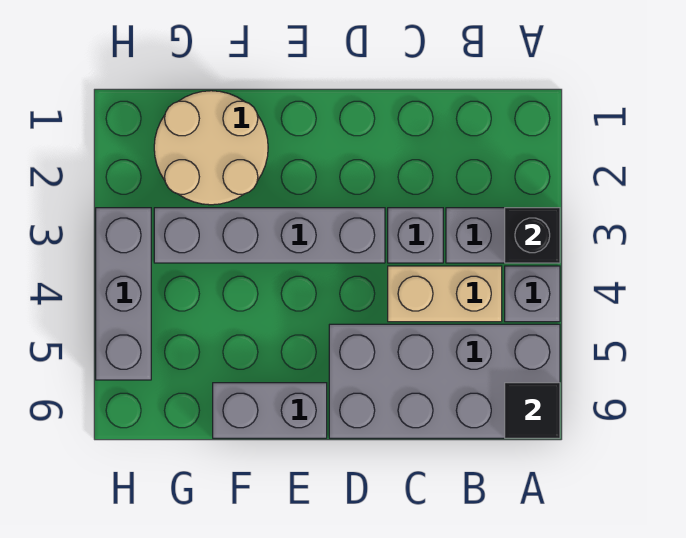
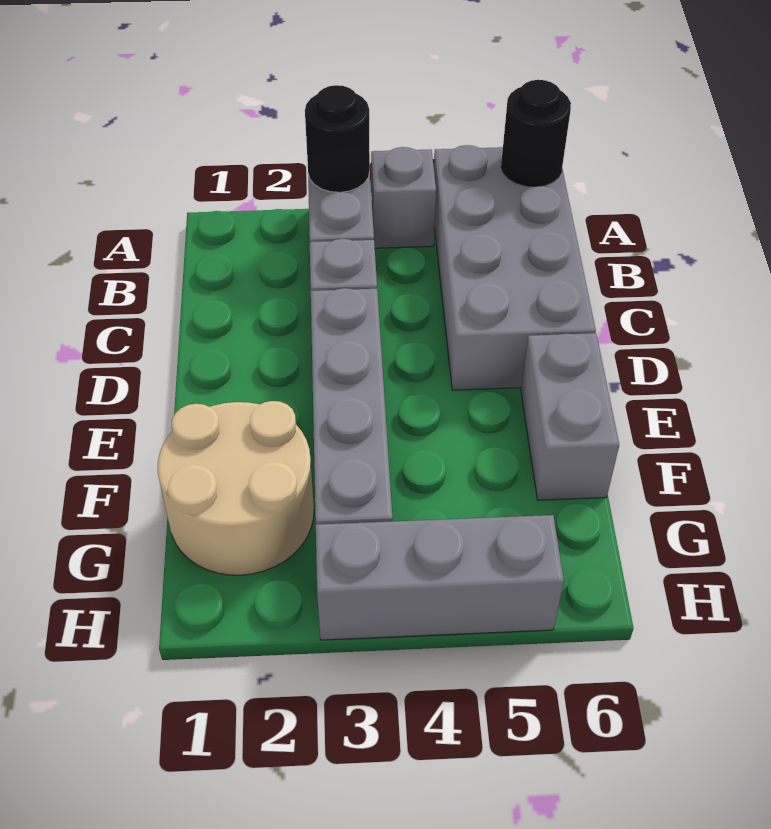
black brick A3 level 2 -> black round brick A3 level 2
black tile A6 level 2 -> black round brick A6 level 2
tan brick B4:C4 level 1 -> none

